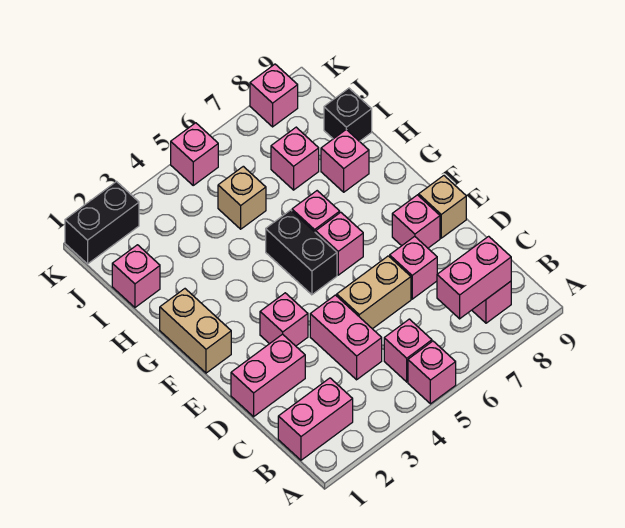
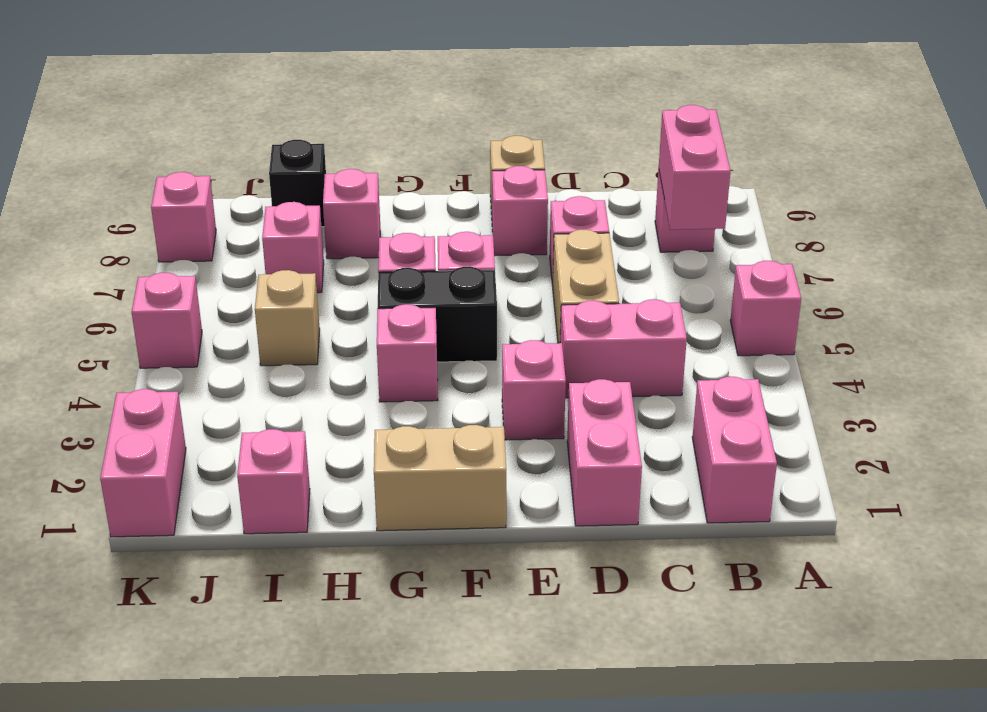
pink brick B5 level 1 -> pink brick G4 level 1
black brick K1:K2 level 1 -> pink brick K1:K2 level 1

